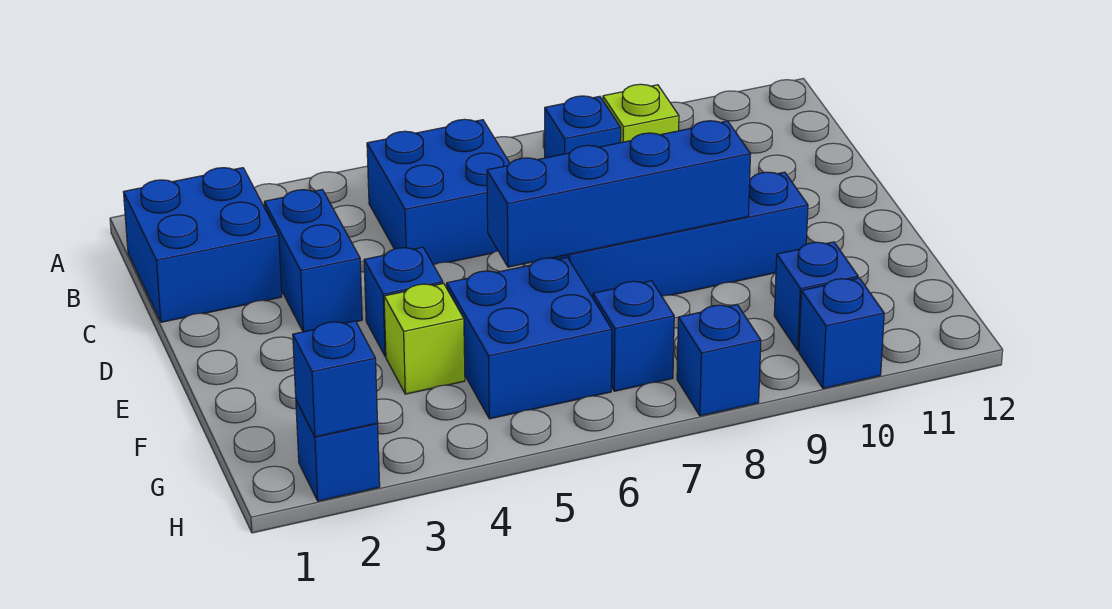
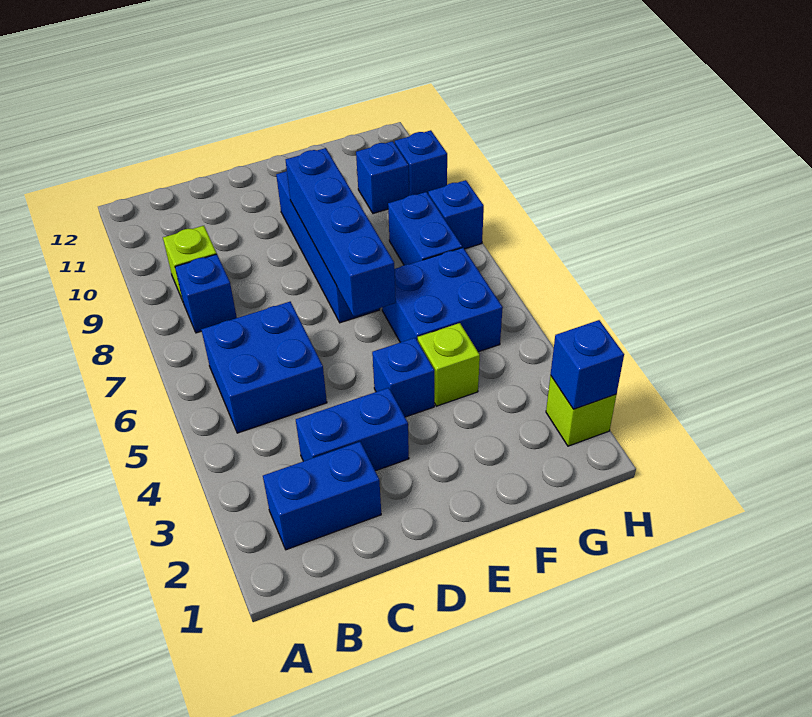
blue brick B1:C2 level 1 -> blue brick B2:C2 level 1
blue brick G7 level 1 -> blue brick G7:G8 level 1
blue brick H2 level 1 -> lime brick H2 level 1

